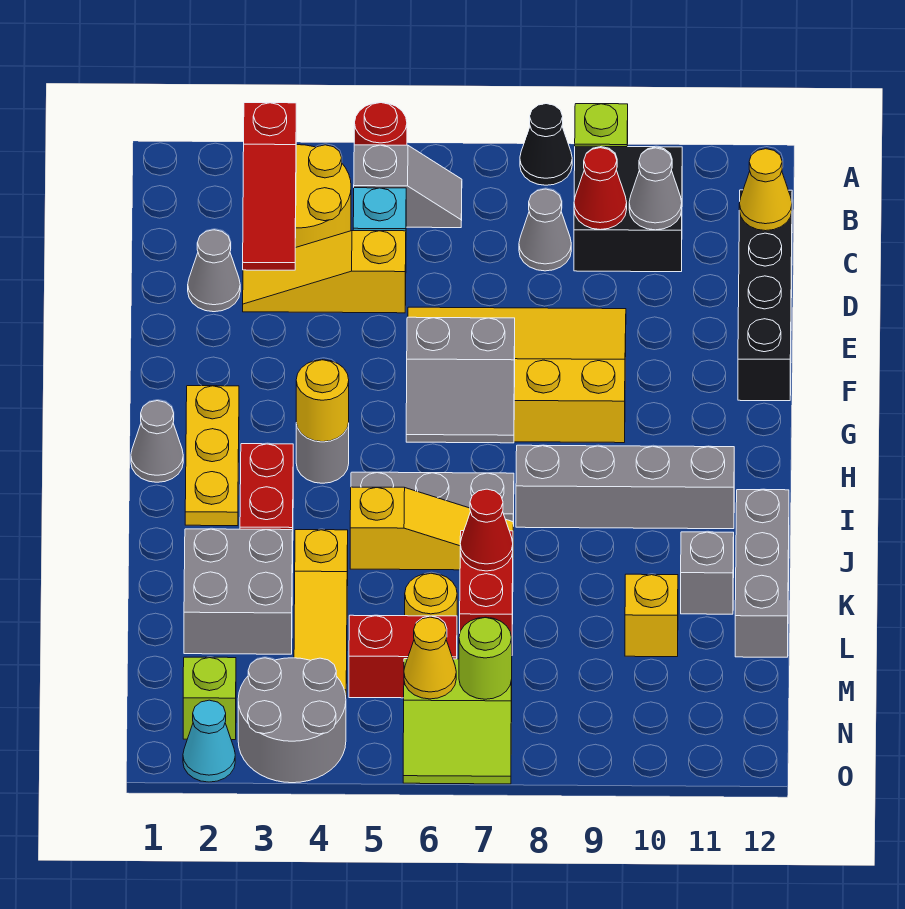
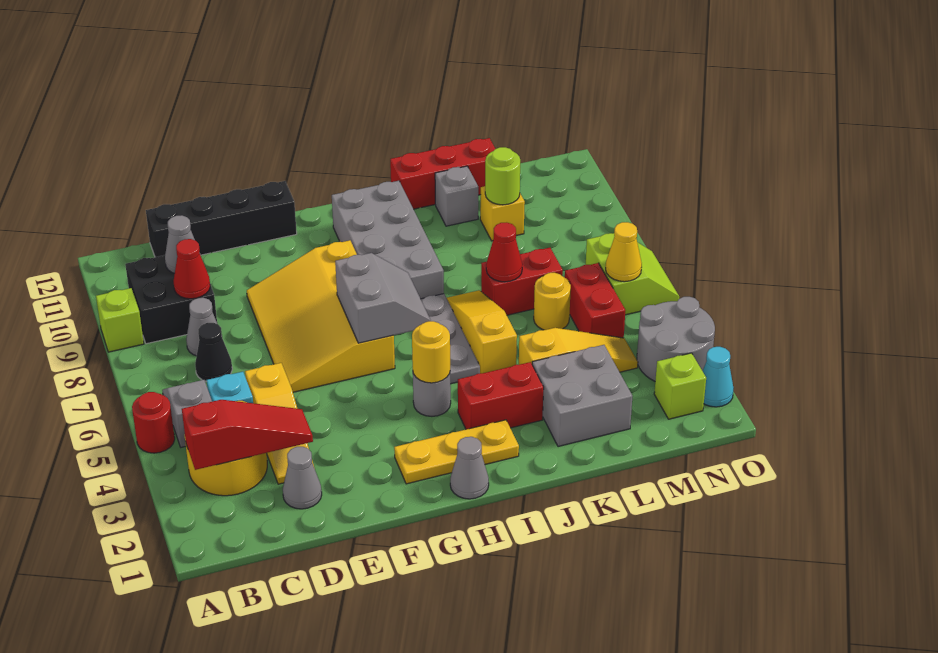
black cone A8 level 1 -> black cone C7 level 1
yellow cone C12 level 2 -> none
grey brick I8:I11 level 1 -> grey brick H8:I11 level 1
grey brick J12:L12 level 1 -> red brick J12:L12 level 1
lime round brick N7 level 2 -> lime round brick L10 level 2

